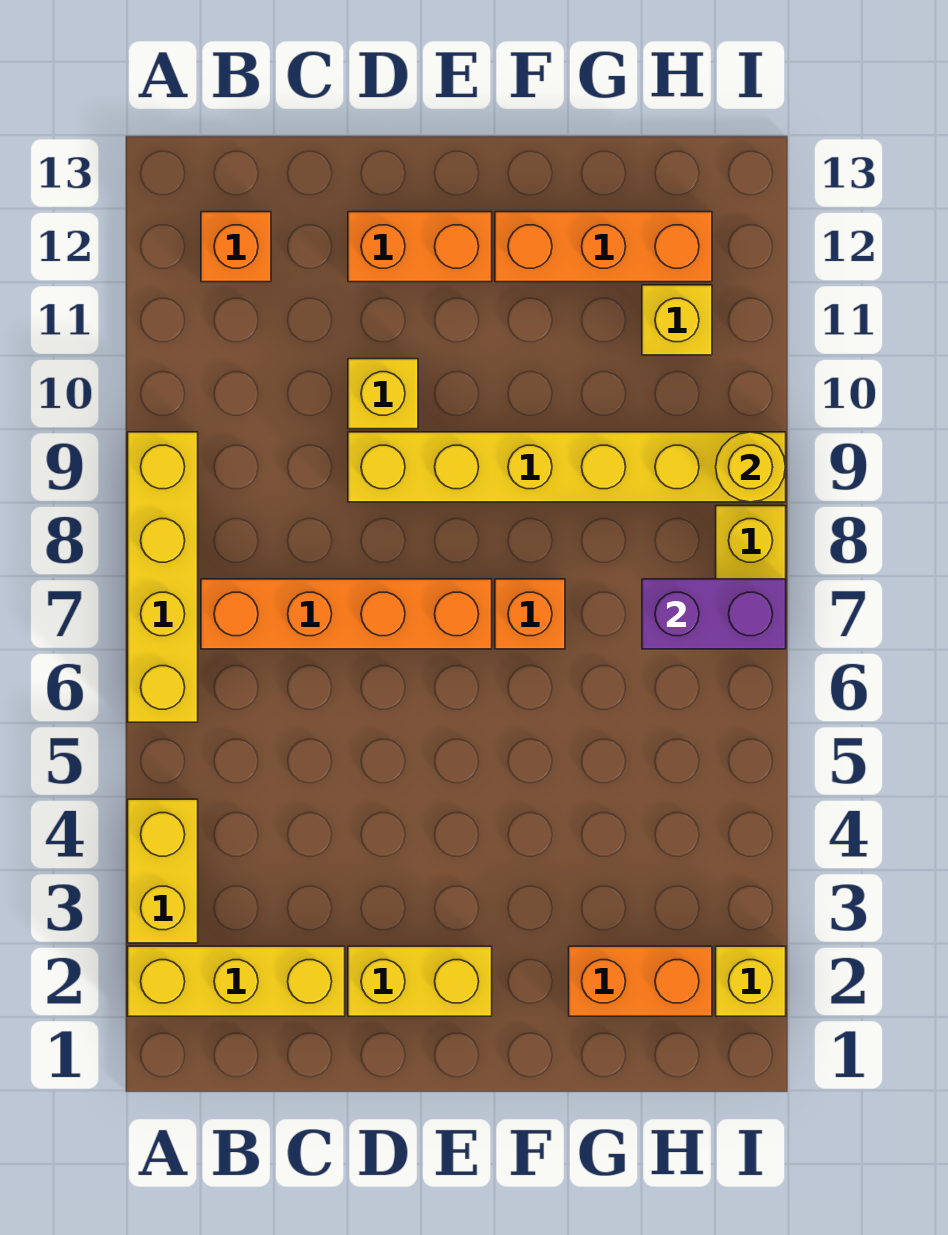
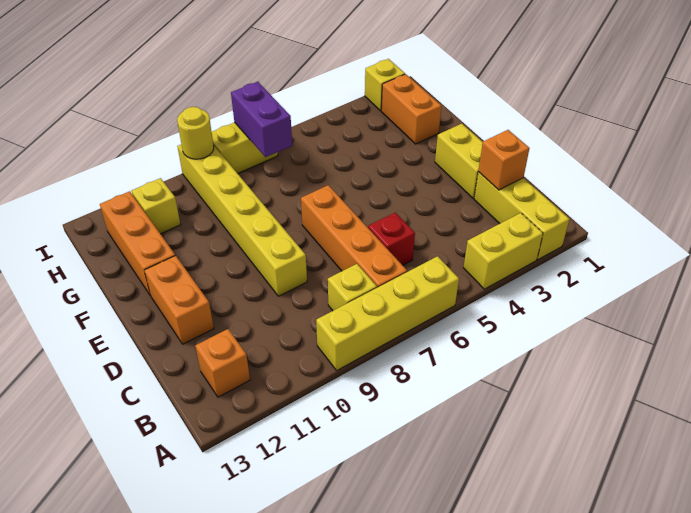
none -> red brick C6 level 1
yellow brick D10 level 1 -> yellow brick B8 level 1
orange brick F7 level 1 -> orange brick C2 level 2

